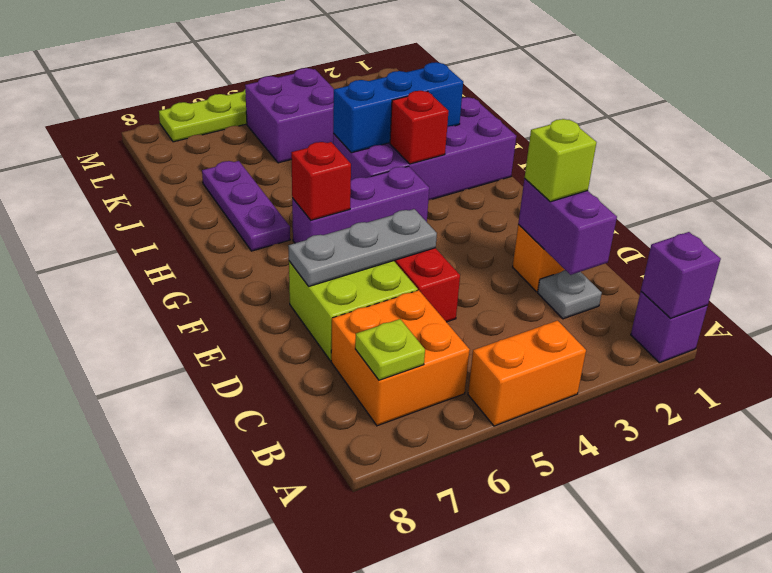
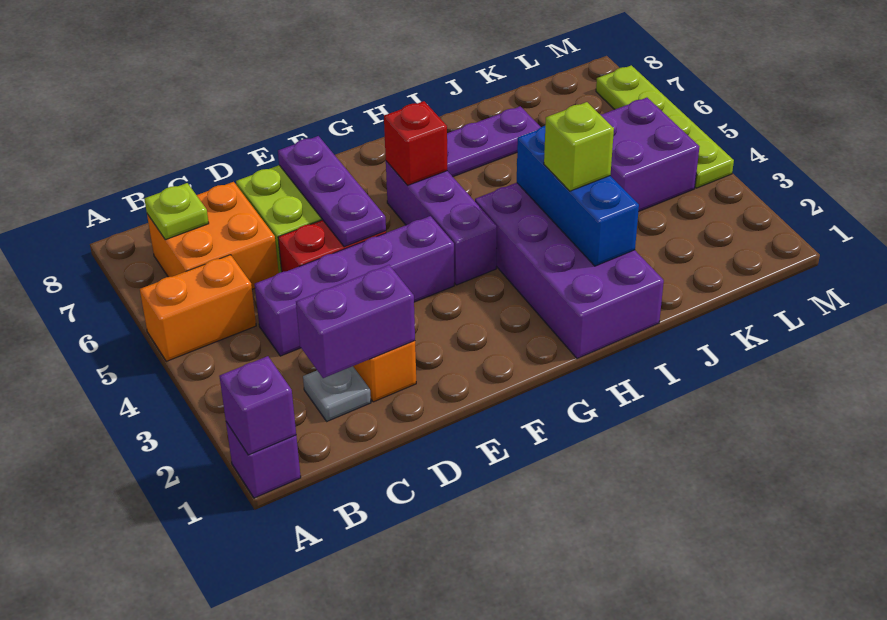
orange brick A4:A5 level 1 -> orange brick A5:B5 level 1
none -> purple brick C4:F4 level 1
lime brick D2 level 3 -> lime brick I3 level 3
grey plate E5:E7 level 2 -> purple plate E5:E7 level 2
red brick H3 level 2 -> none

